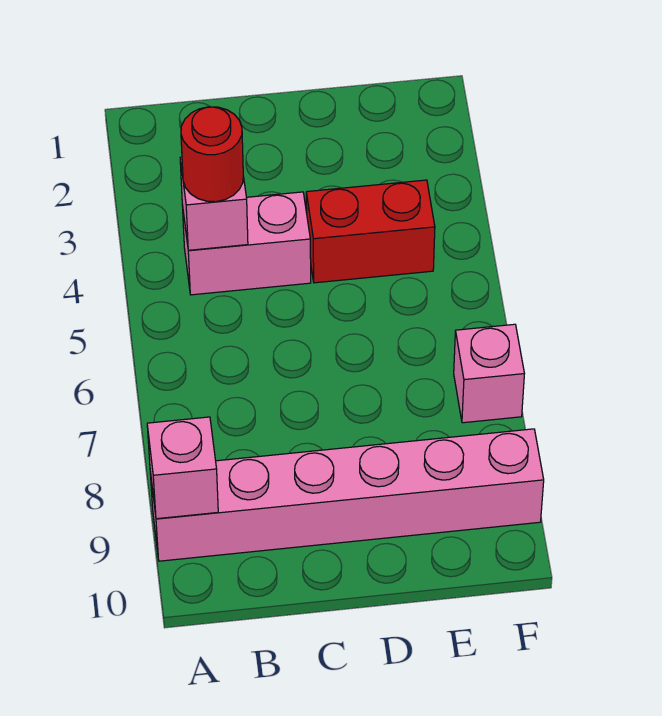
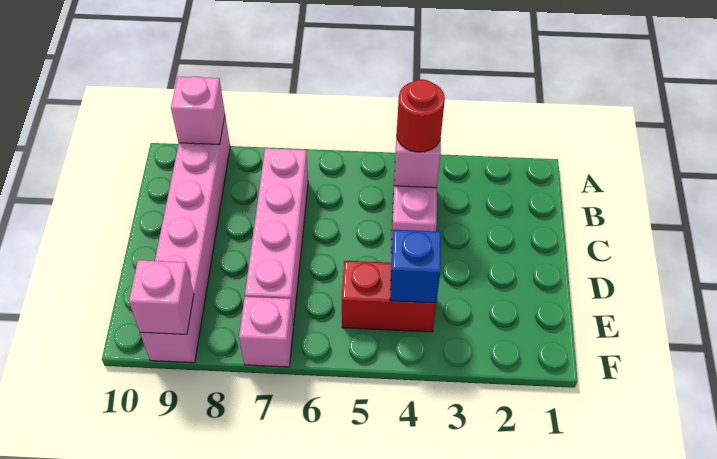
none -> pink brick B7:E7 level 1
red brick D4:E4 level 1 -> red brick E4:E5 level 1
none -> blue brick E4 level 2
none -> pink brick F9 level 2

